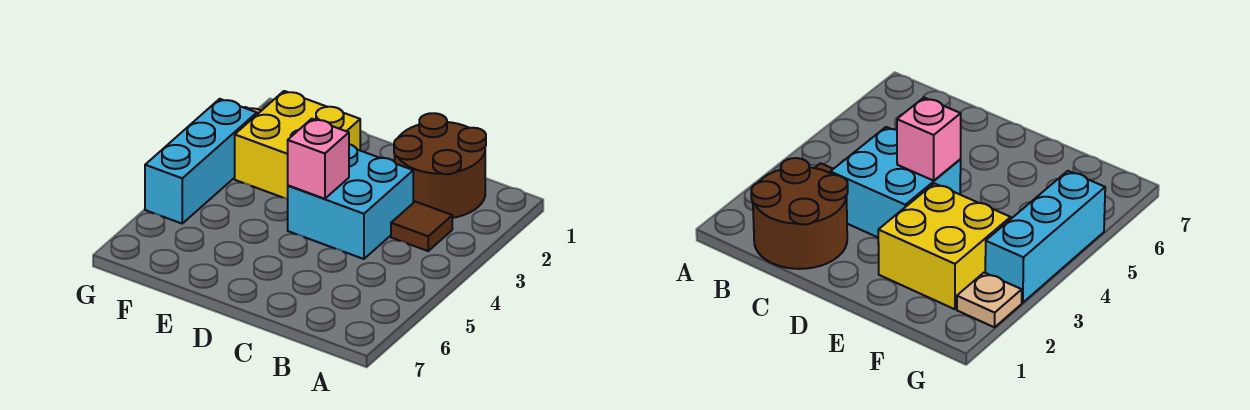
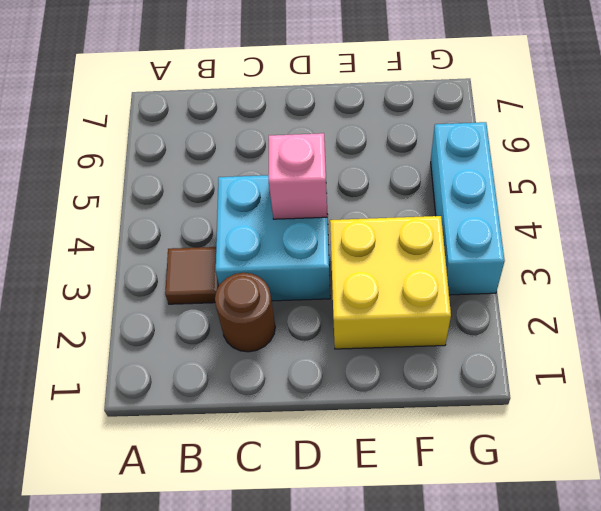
brown round brick B1:C2 level 1 -> brown round brick C2 level 1
tan plate G2 level 1 -> none

